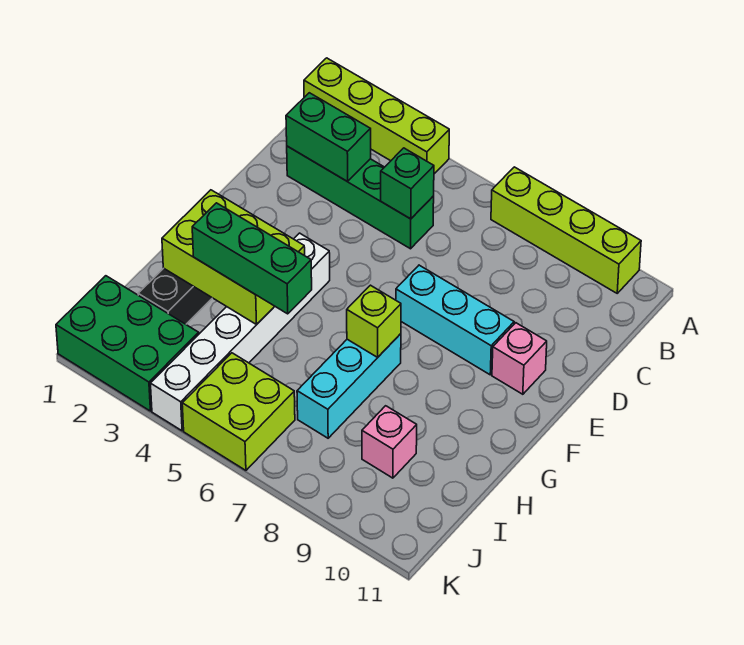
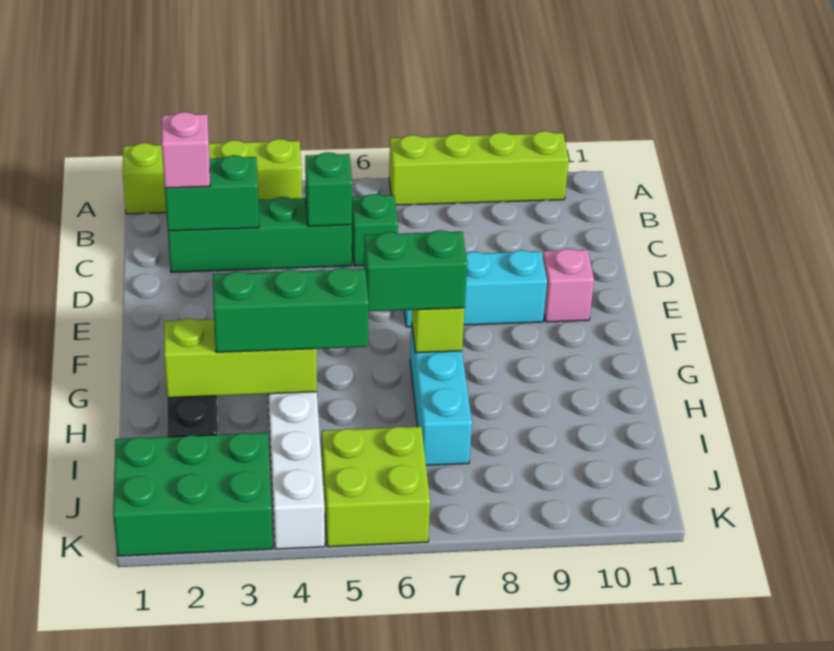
none -> green brick C6 level 1
lime brick G2:H4 level 2 -> lime brick H2:H4 level 2
none -> green brick G6:G7 level 3
pink brick I9 level 1 -> pink brick C2 level 3

